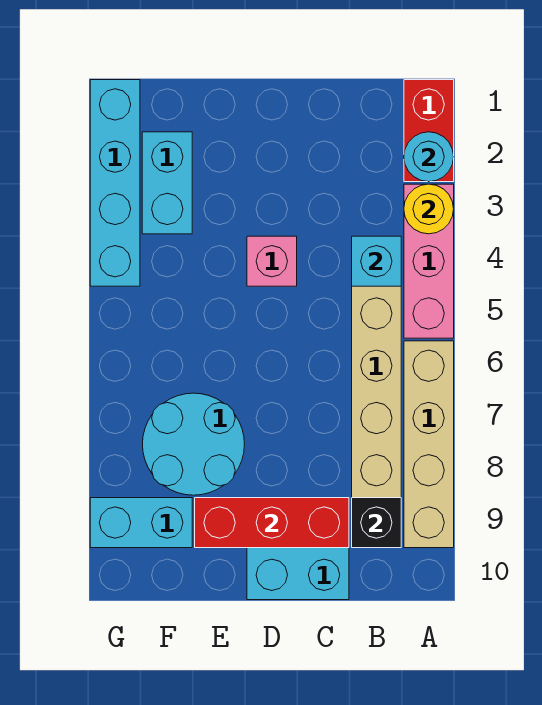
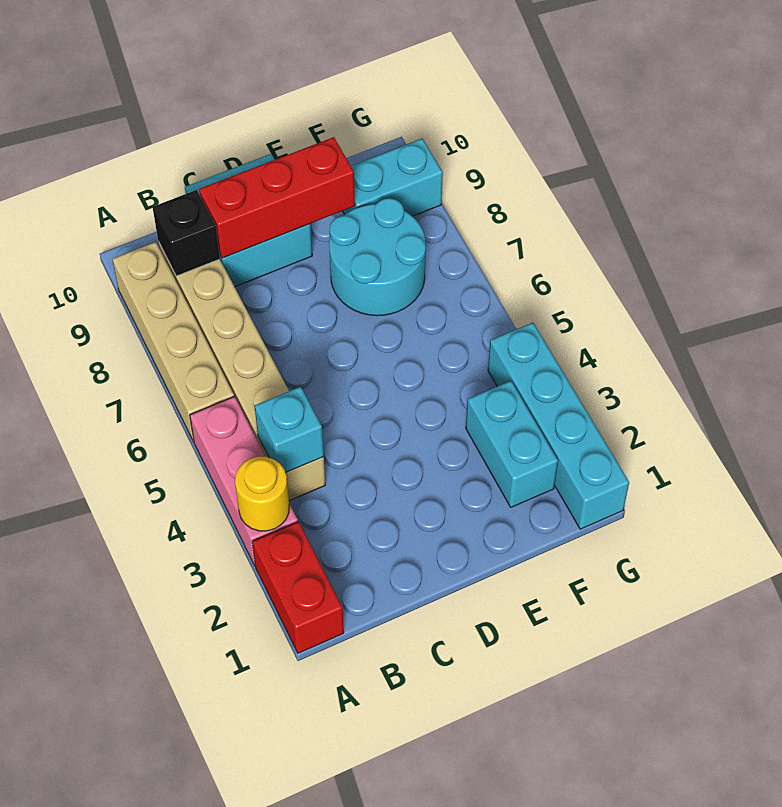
cyan round brick A2 level 2 -> none
pink brick D4 level 1 -> none

